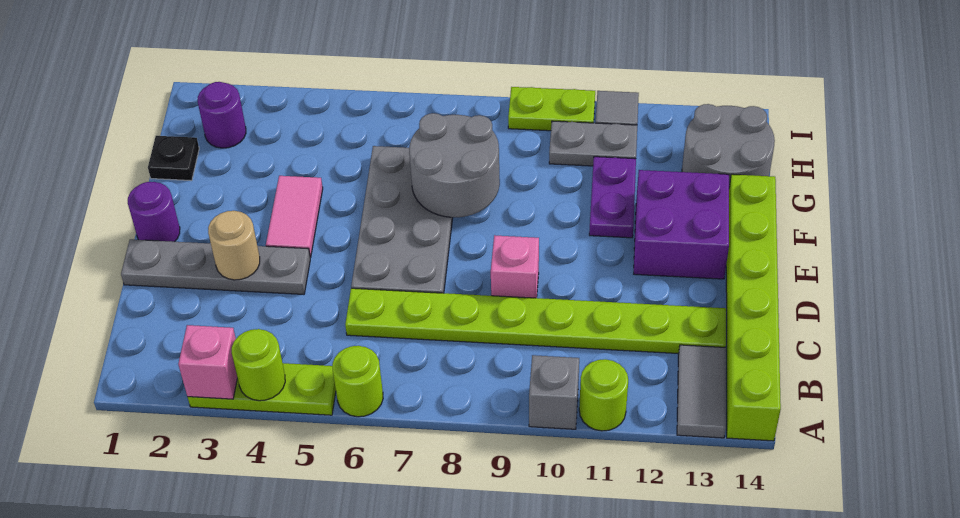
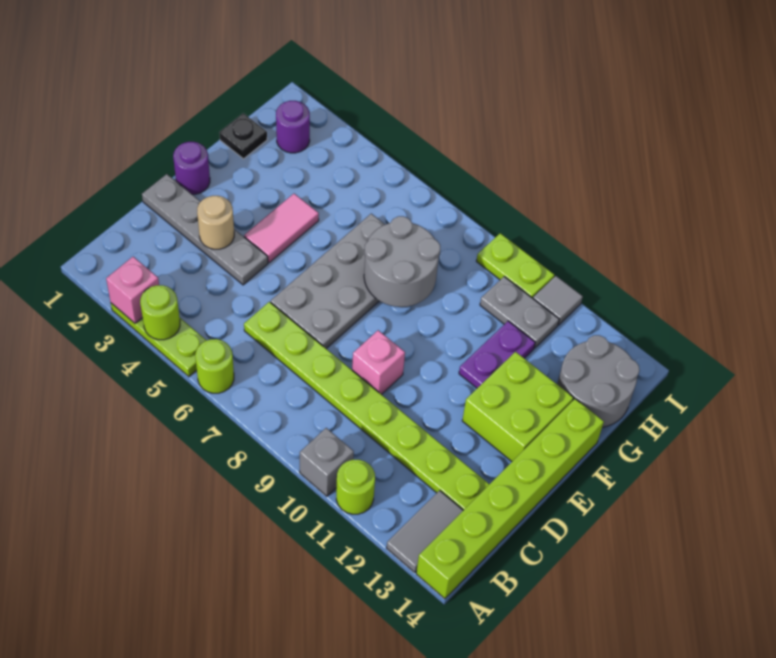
purple brick E12:F13 level 1 -> lime brick E12:F13 level 1

